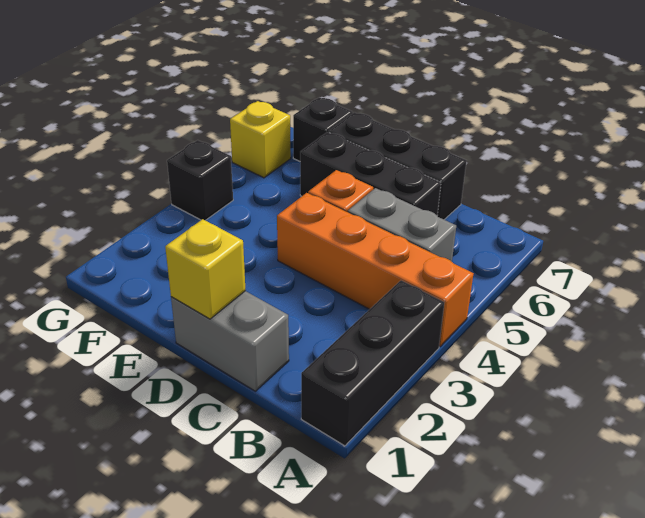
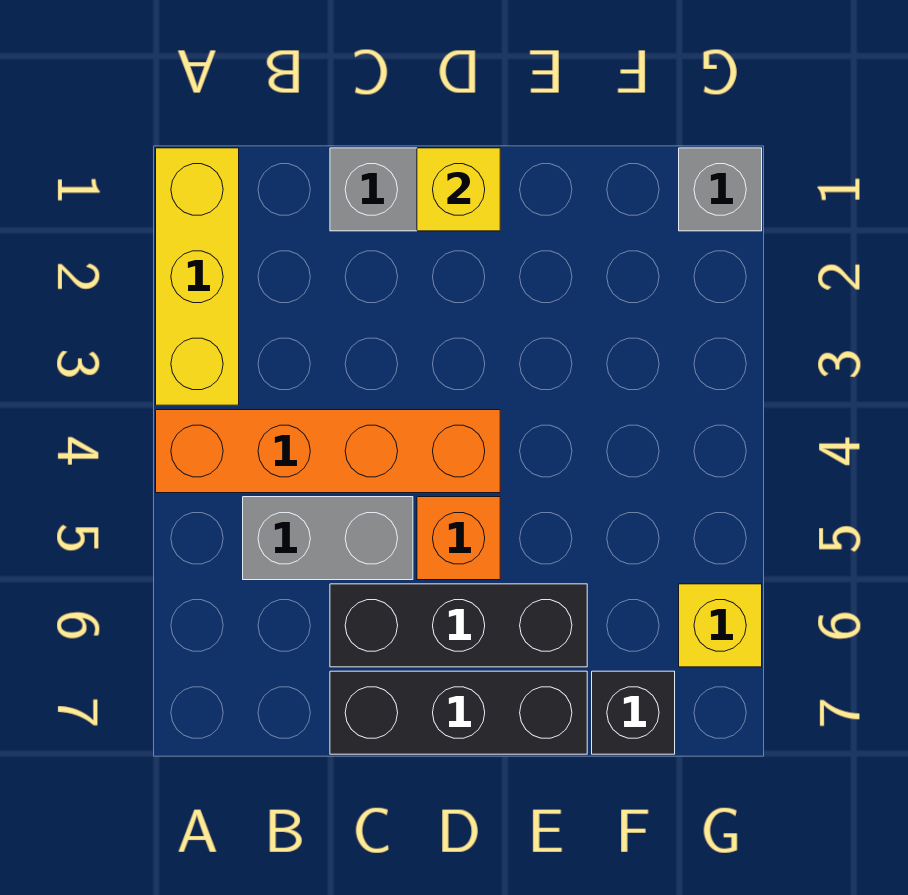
black brick A1:A3 level 1 -> yellow brick A1:A3 level 1
none -> grey brick G1 level 1
black brick G4 level 1 -> none

